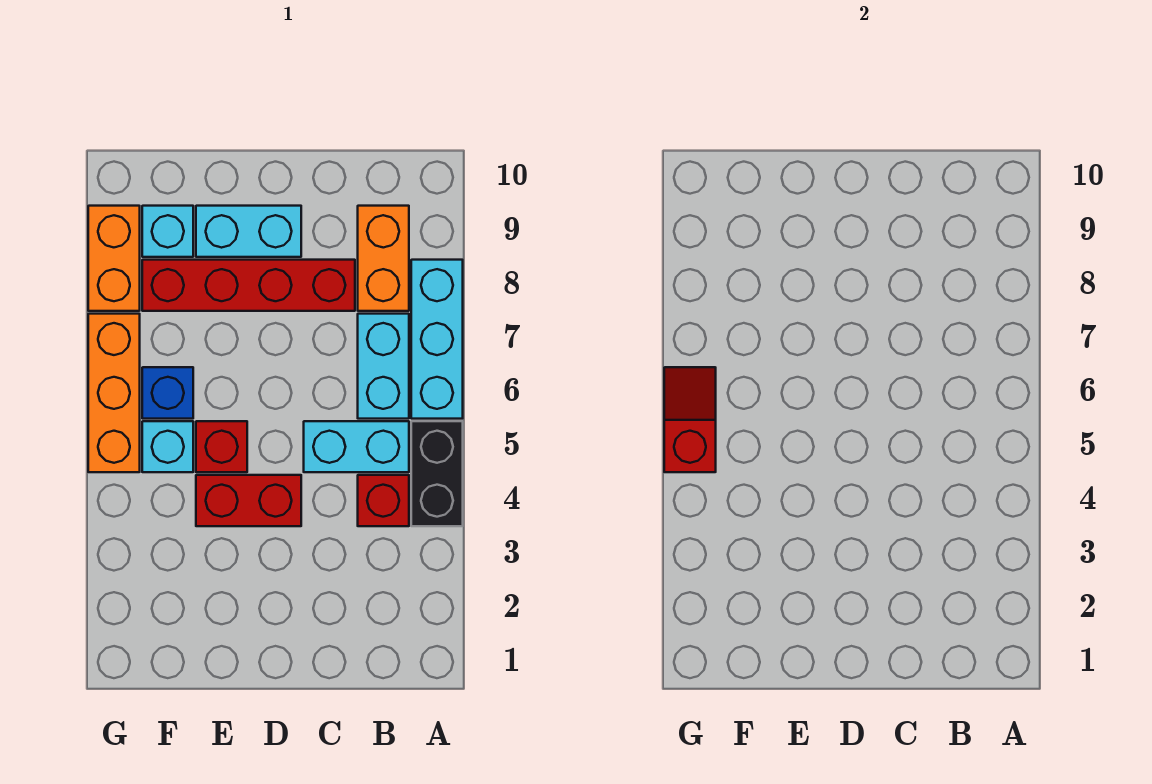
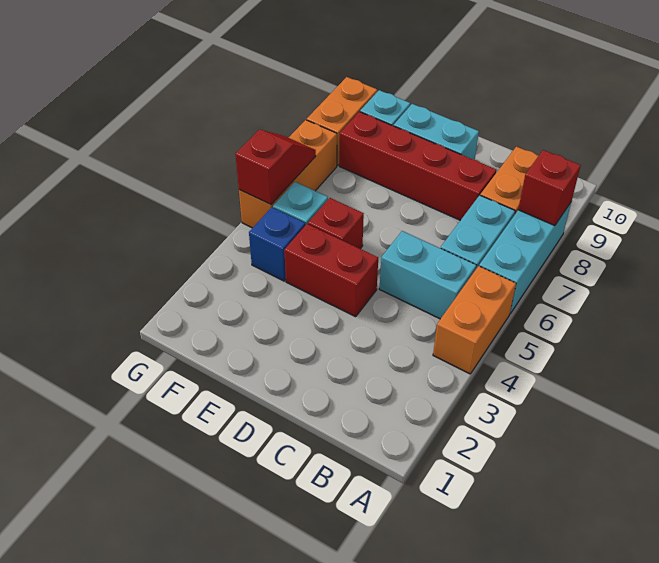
black brick A4:A5 level 1 -> orange brick A4:A5 level 1
red brick B4 level 1 -> red brick A8 level 2
blue brick F6 level 1 -> blue brick F4 level 1

